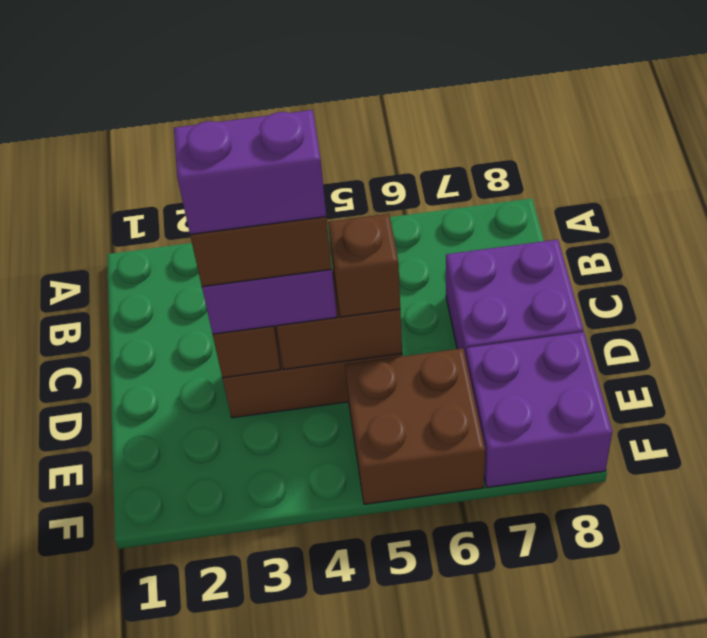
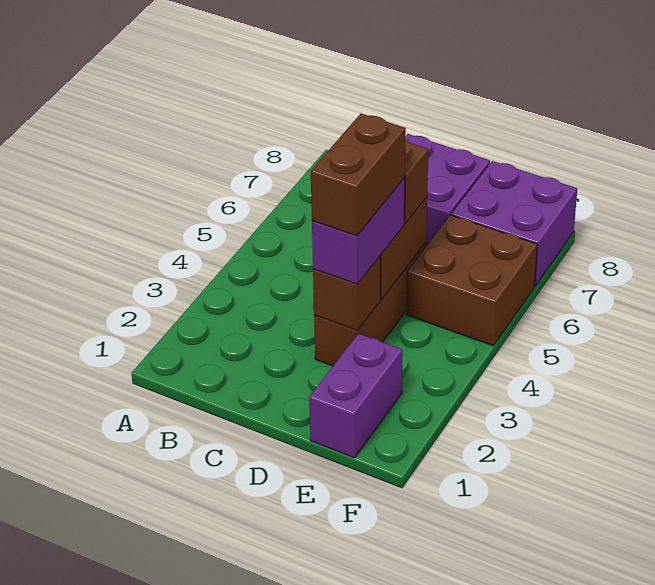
purple brick D3:D4 level 5 -> purple brick E1:E2 level 1

